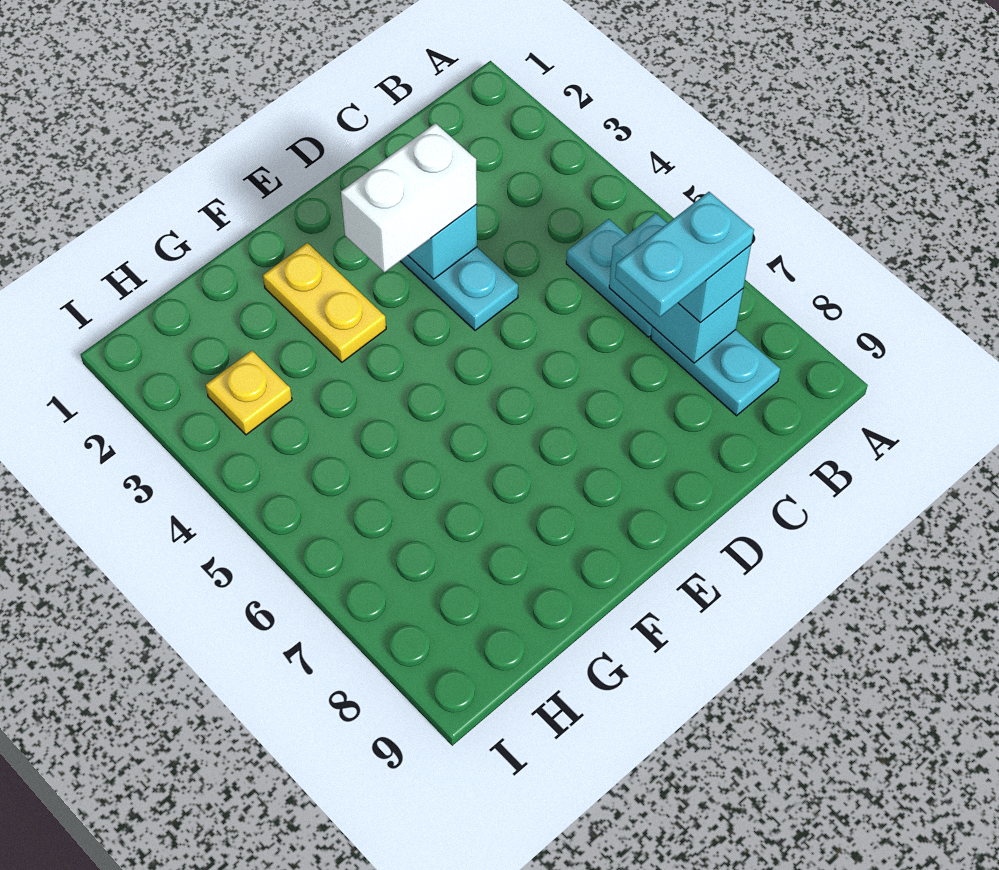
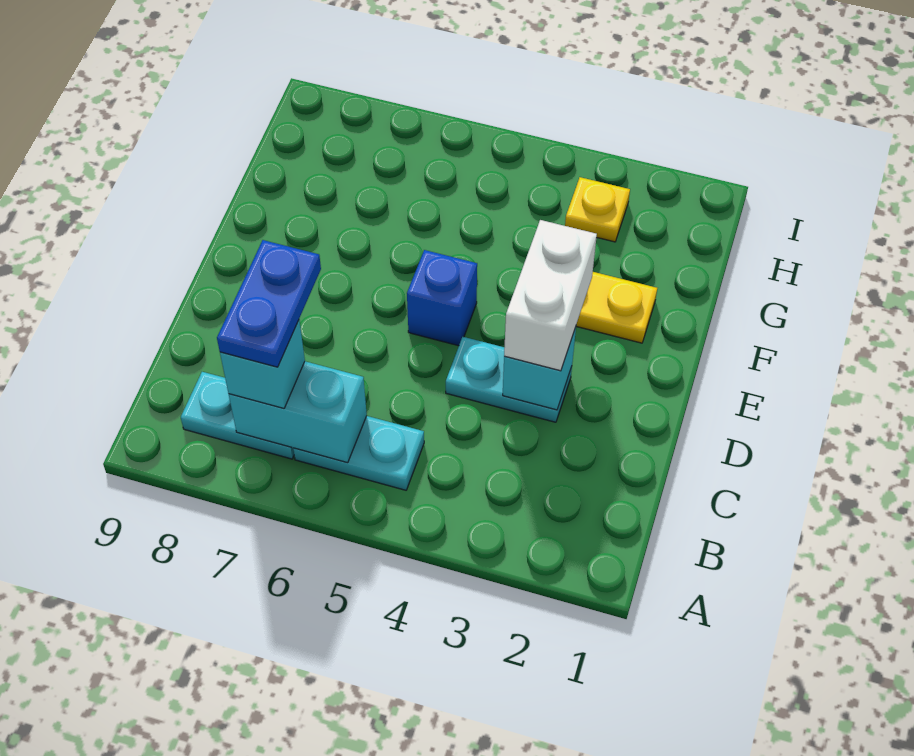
cyan plate B7:C7 level 4 -> blue plate B7:C7 level 4
none -> blue brick E5 level 1

